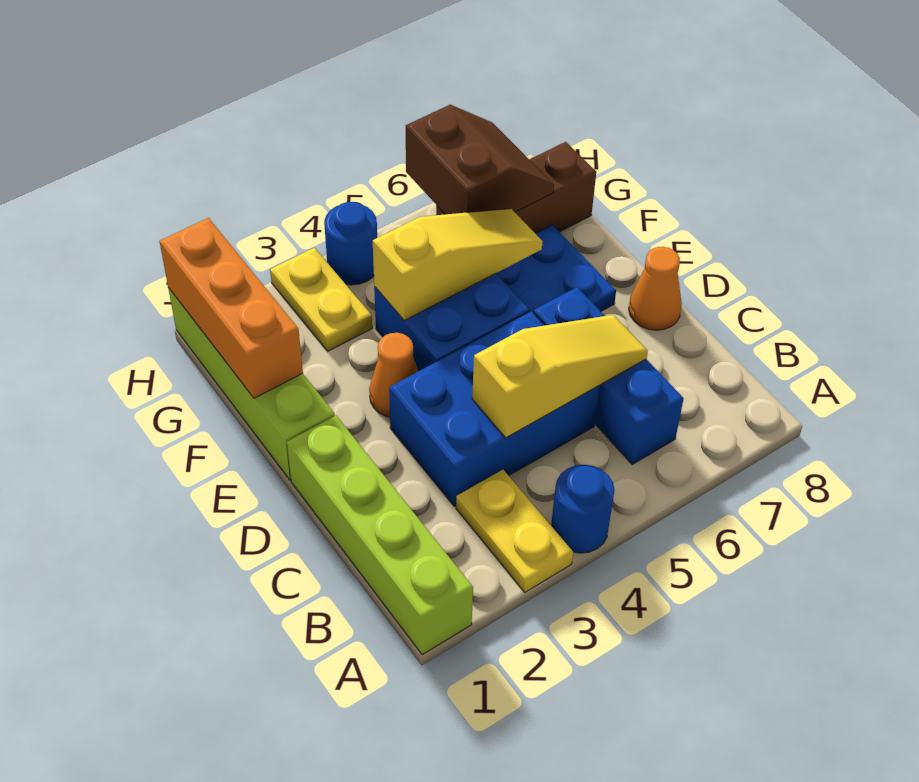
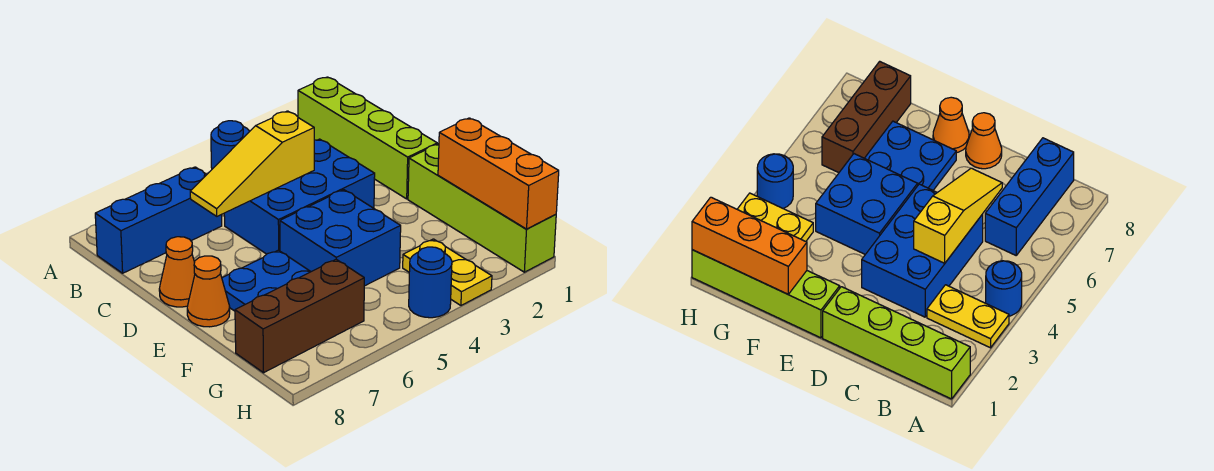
blue brick B6:D6 level 1 -> blue brick B6:B8 level 1
orange cone E3 level 1 -> orange cone E8 level 1
yellow slope F4:F6 level 2 top 4 -> none
brown slope G6:H7 level 2 top 6 -> none

